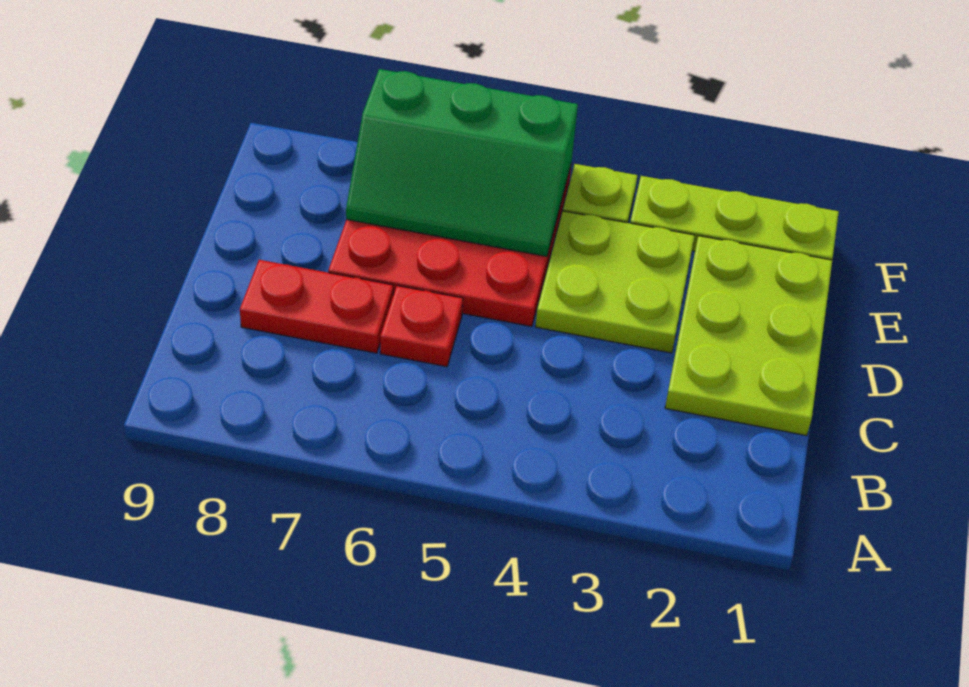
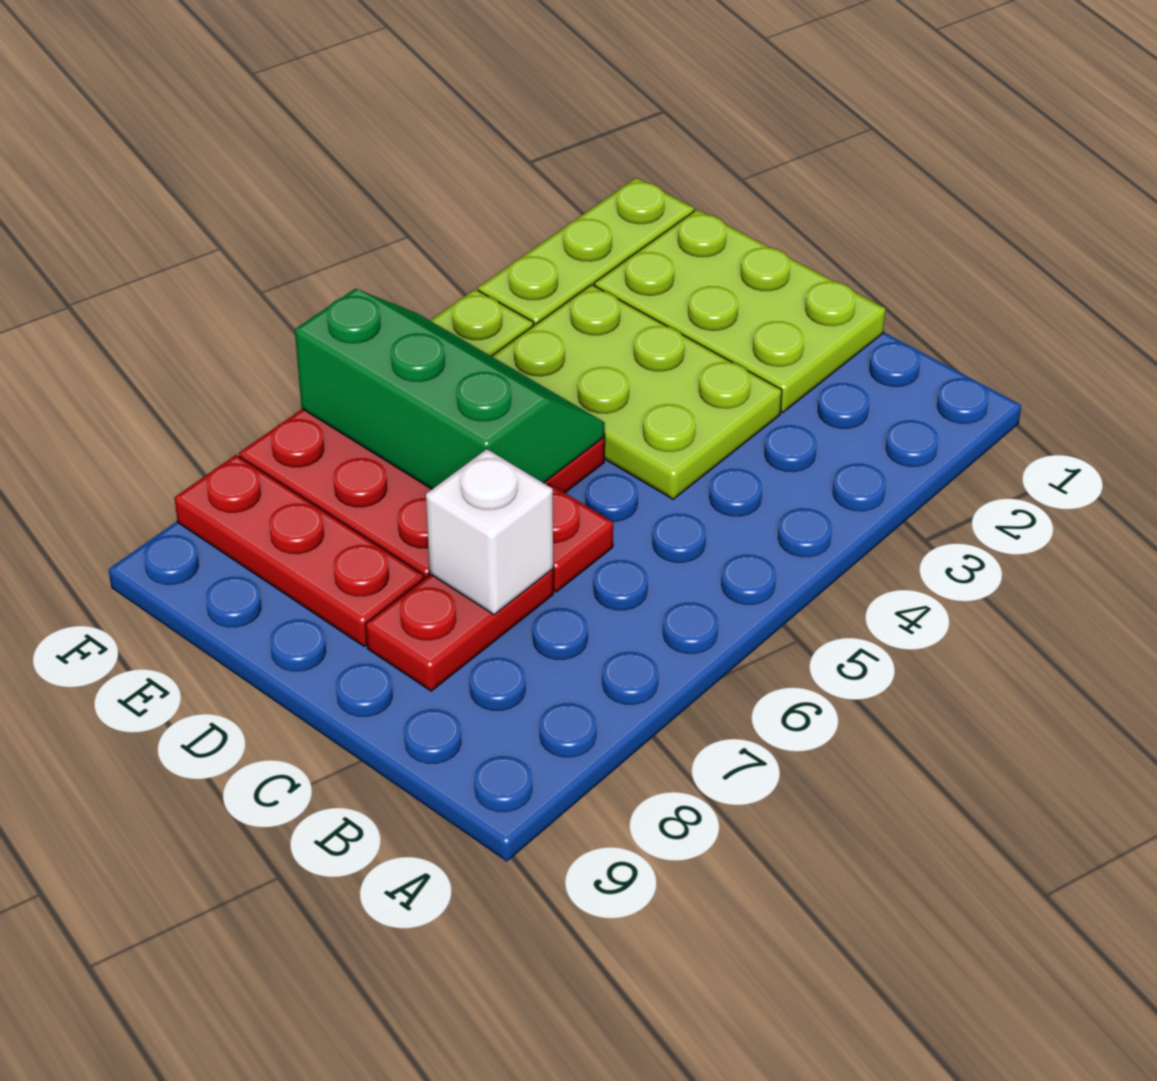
none -> white brick C7 level 2
lime plate D3:E4 level 1 -> lime plate C3:E4 level 1
none -> red plate D8:F8 level 1
green slope E5:F7 level 2 top F -> green slope D5:F6 level 2 top 6

